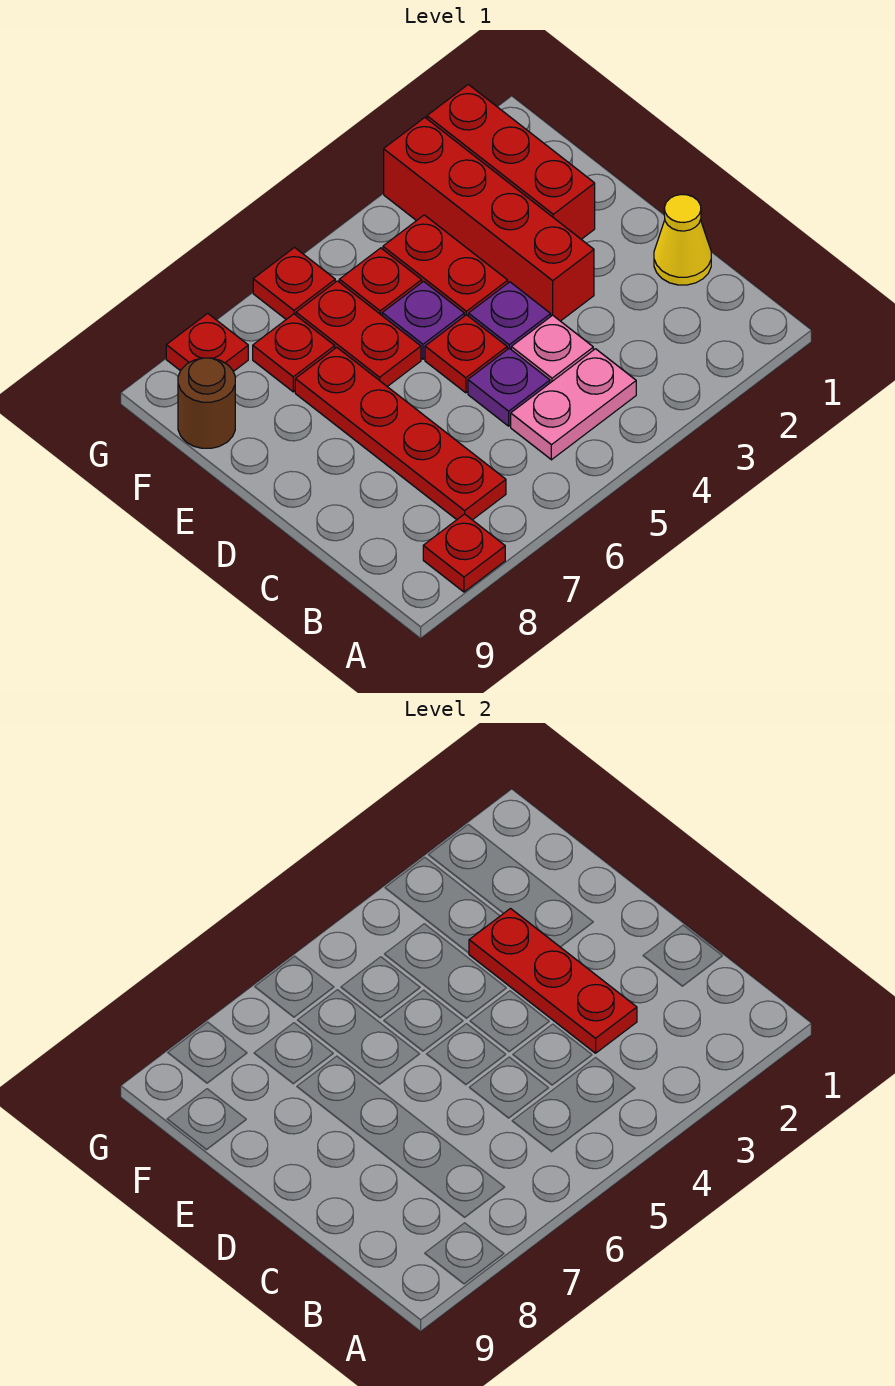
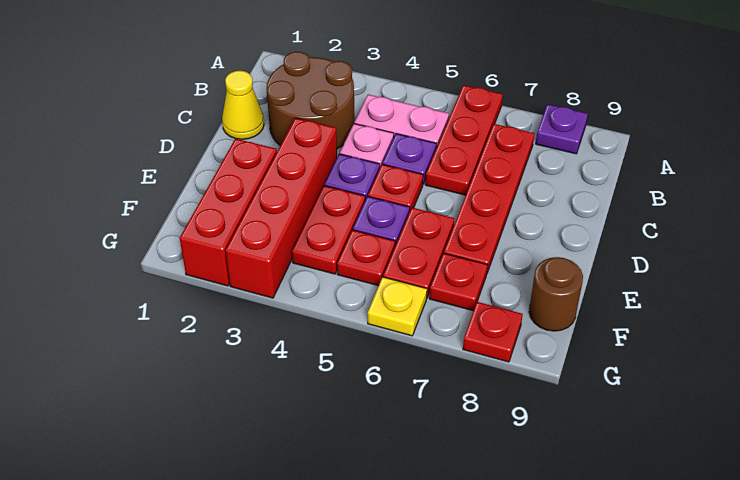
red plate A8 level 1 -> purple plate A8 level 1
none -> brown round brick B2:C3 level 1
red plate C3:E3 level 2 -> red plate A6:C6 level 1
red plate G6 level 1 -> yellow plate G6 level 1

